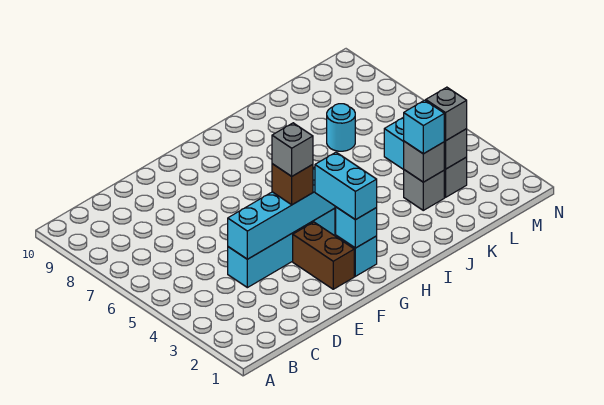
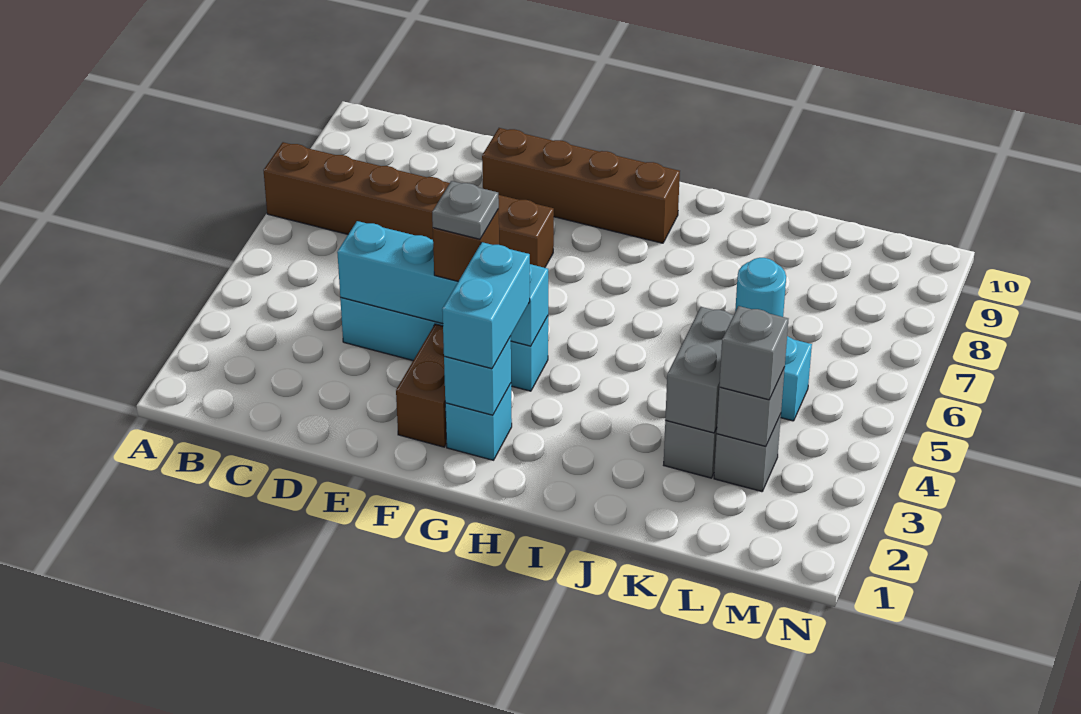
none -> brown brick A7:F7 level 1
none -> brown brick E9:H9 level 1
grey brick F4 level 4 -> grey plate F4 level 4
grey brick K3 level 2 -> grey brick K3:K4 level 2
cyan brick K3 level 3 -> none

